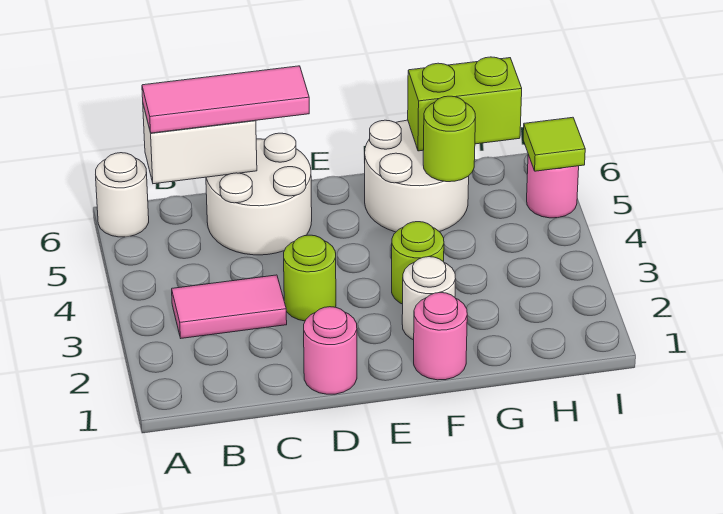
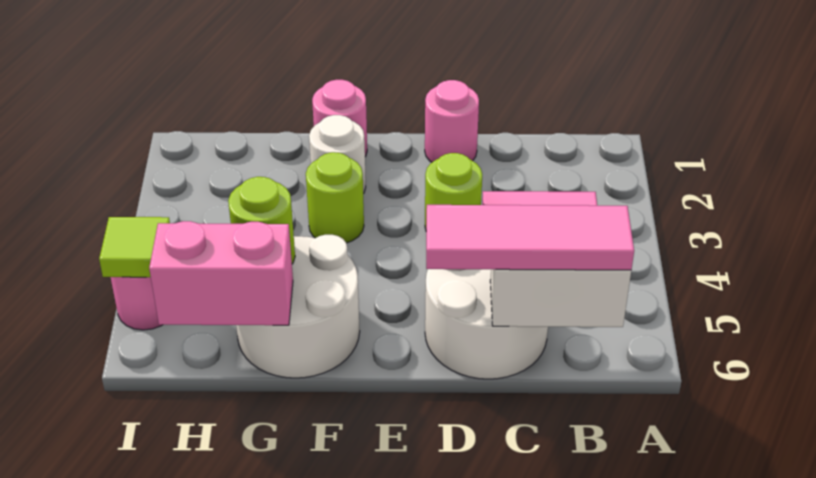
white round brick A6 level 1 -> none
lime brick G6:H6 level 2 -> pink brick G6:H6 level 2

